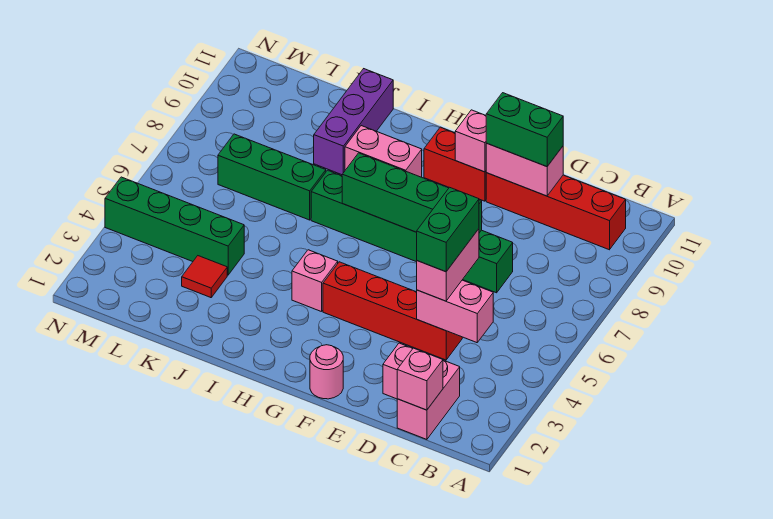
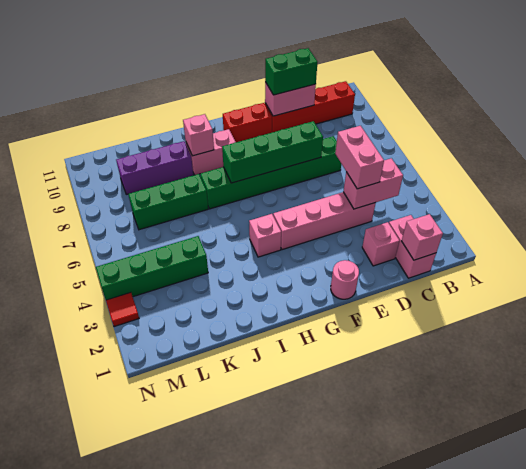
red brick D4:G4 level 1 -> pink brick D4:G4 level 1
green brick D4:D5 level 4 -> none
pink brick F10 level 2 -> pink brick I9 level 2
purple brick J9:J11 level 1 -> purple brick J9:L9 level 1
red tile K3 level 1 -> red tile N3 level 1

